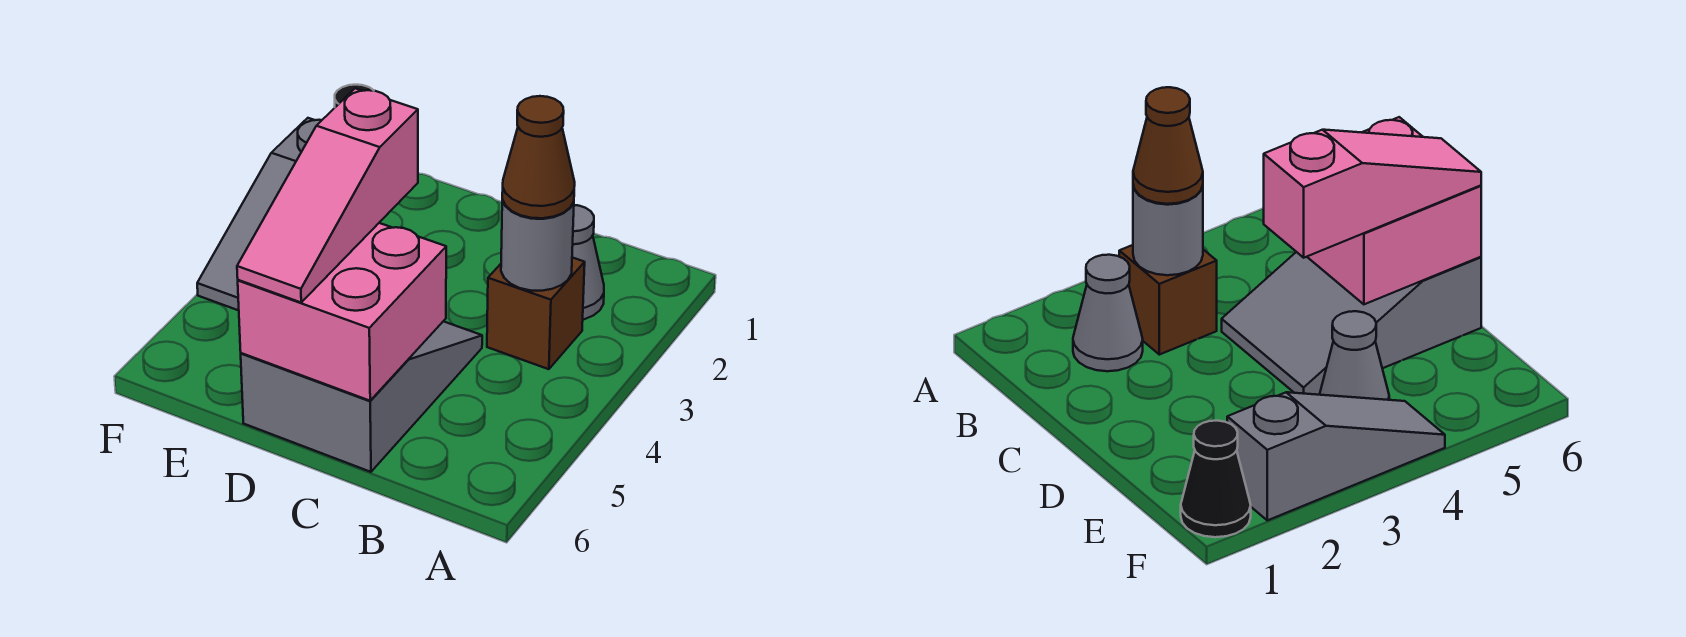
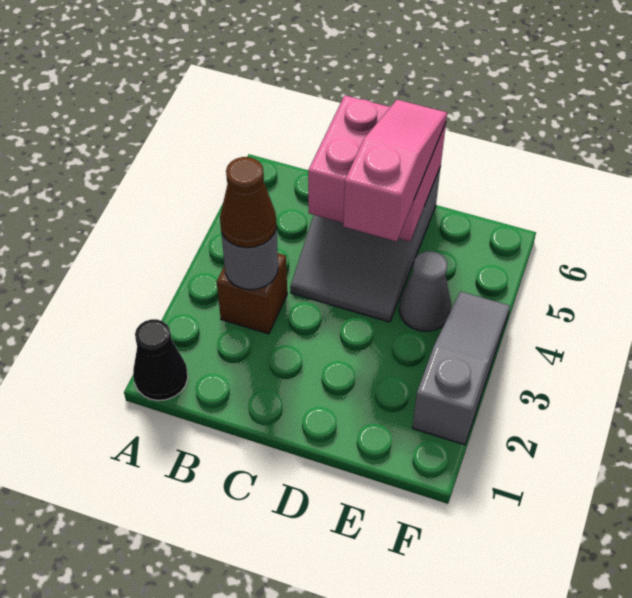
grey cone B2 level 1 -> none
black cone F1 level 1 -> black cone A1 level 1

